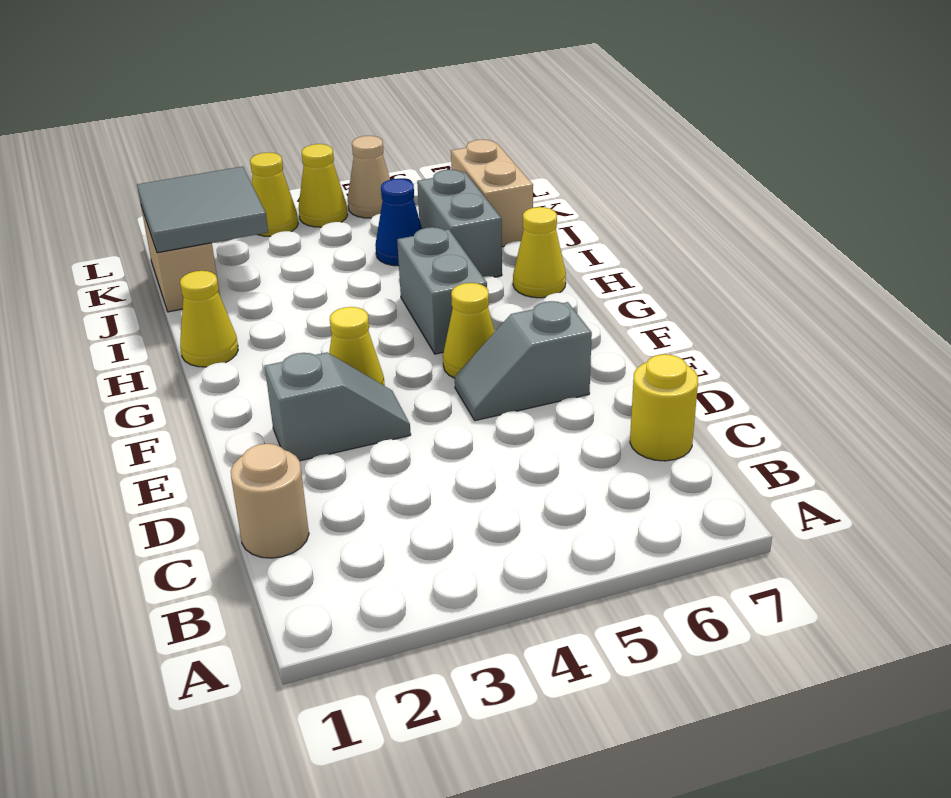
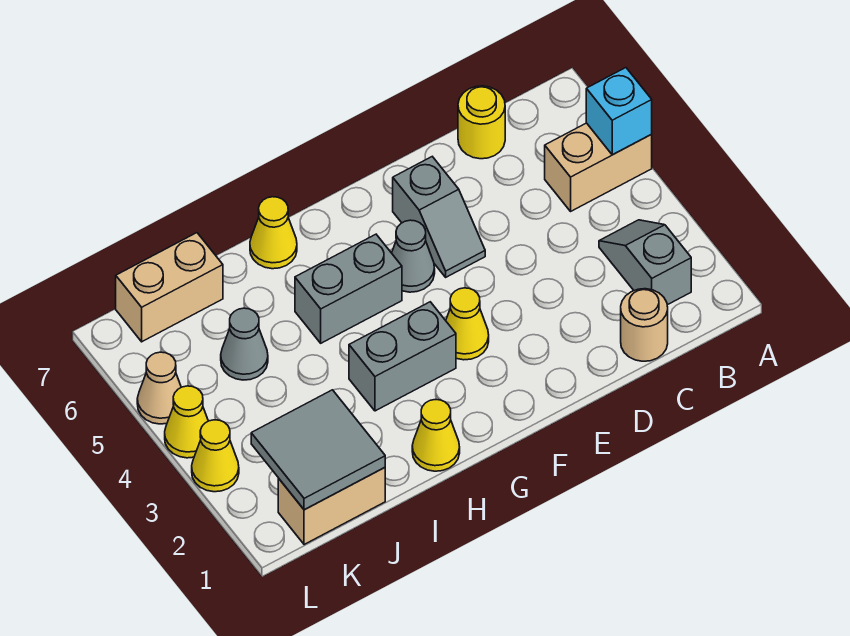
none -> tan brick A5:B5 level 1
none -> cyan brick A5 level 2
grey slope E2:E3 level 1 top 2 -> grey slope B2:B3 level 1 top 2
yellow cone F5 level 1 -> grey cone F5 level 1
grey brick I6:J6 level 1 -> grey brick G3:H3 level 1
blue cone J5 level 1 -> grey cone J5 level 1

